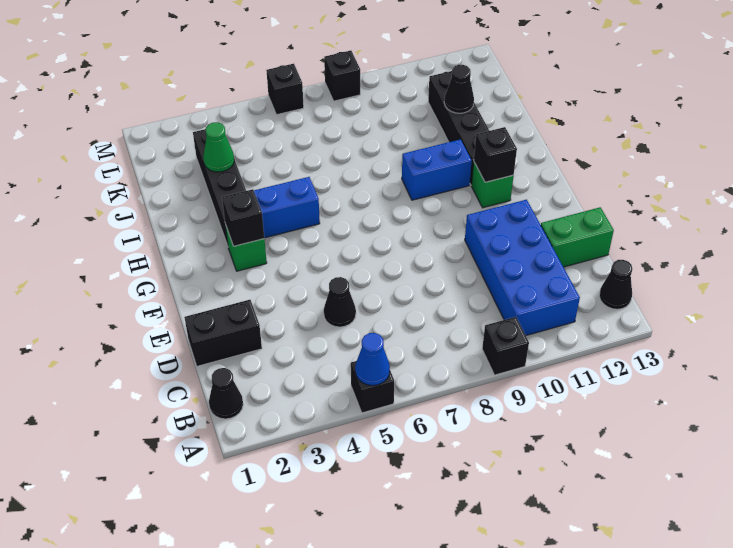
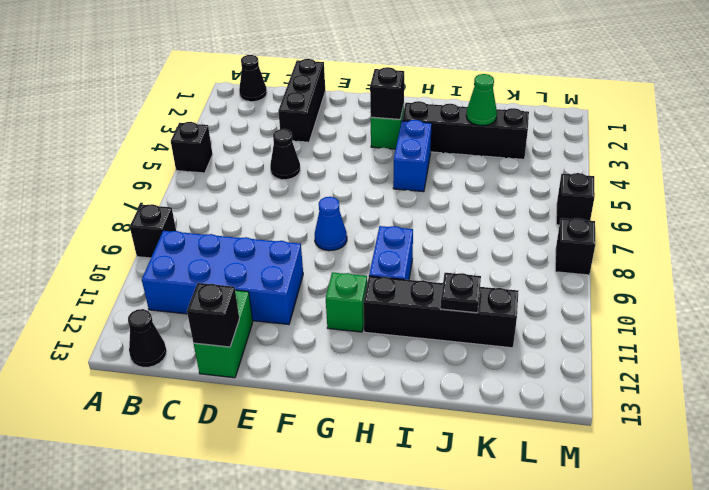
blue cone A5 level 2 -> blue cone F8 level 1
black brick D1:D2 level 1 -> black brick D1:D3 level 1
black brick G11 level 2 -> black brick D13 level 2
black cone J11 level 2 -> black plate J11 level 2

